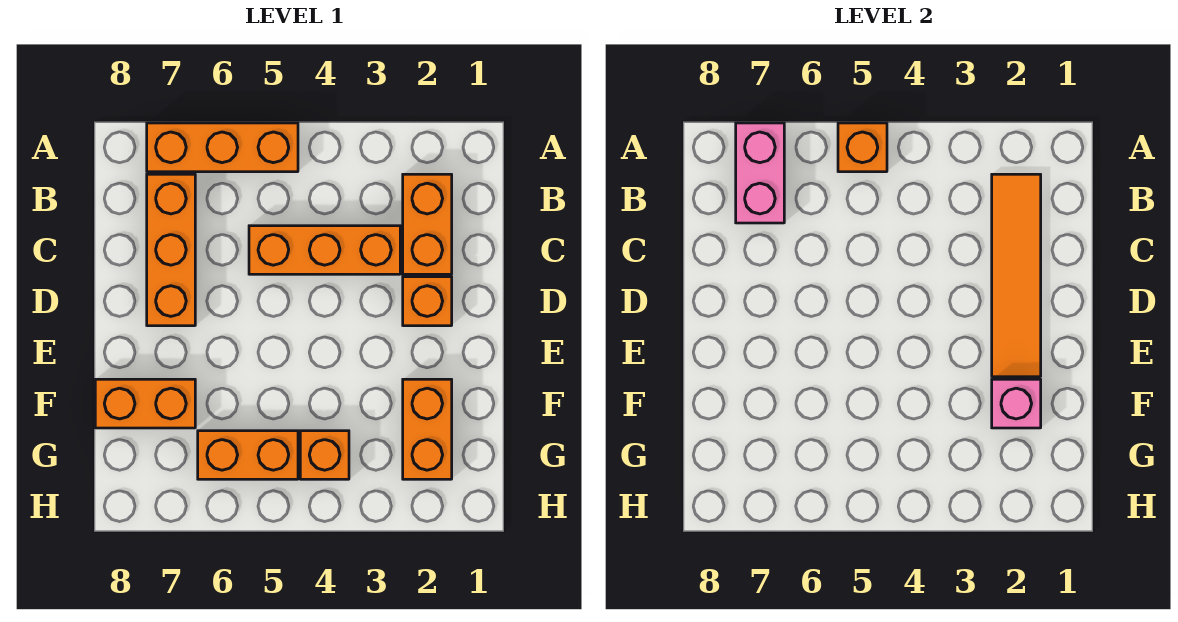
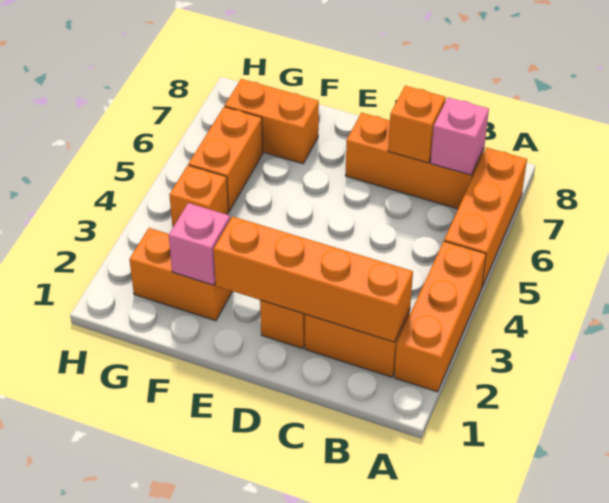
orange brick A5 level 2 -> orange brick C7 level 2
pink brick A7:B7 level 2 -> pink brick B7 level 2
orange tile B2:E2 level 2 -> orange brick B2:E2 level 2
orange brick C3:C5 level 1 -> orange brick A2:A4 level 1
orange brick F7:F8 level 1 -> orange brick F7:G7 level 1

